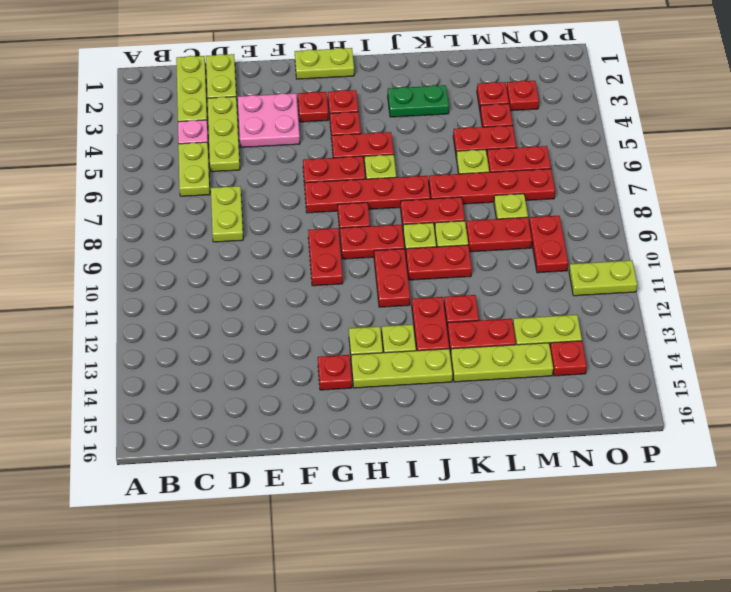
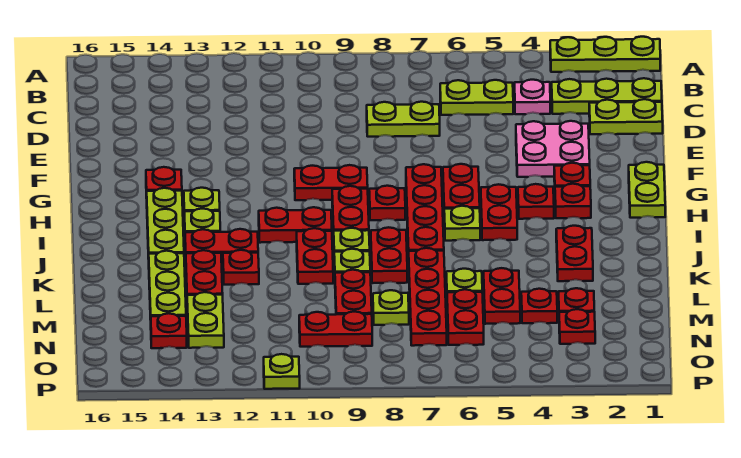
lime plate D3:D5 level 1 -> lime plate A1:A3 level 1
green plate J3:K3 level 1 -> red plate J3:K3 level 1
lime plate O11:P11 level 1 -> lime plate P11 level 1

